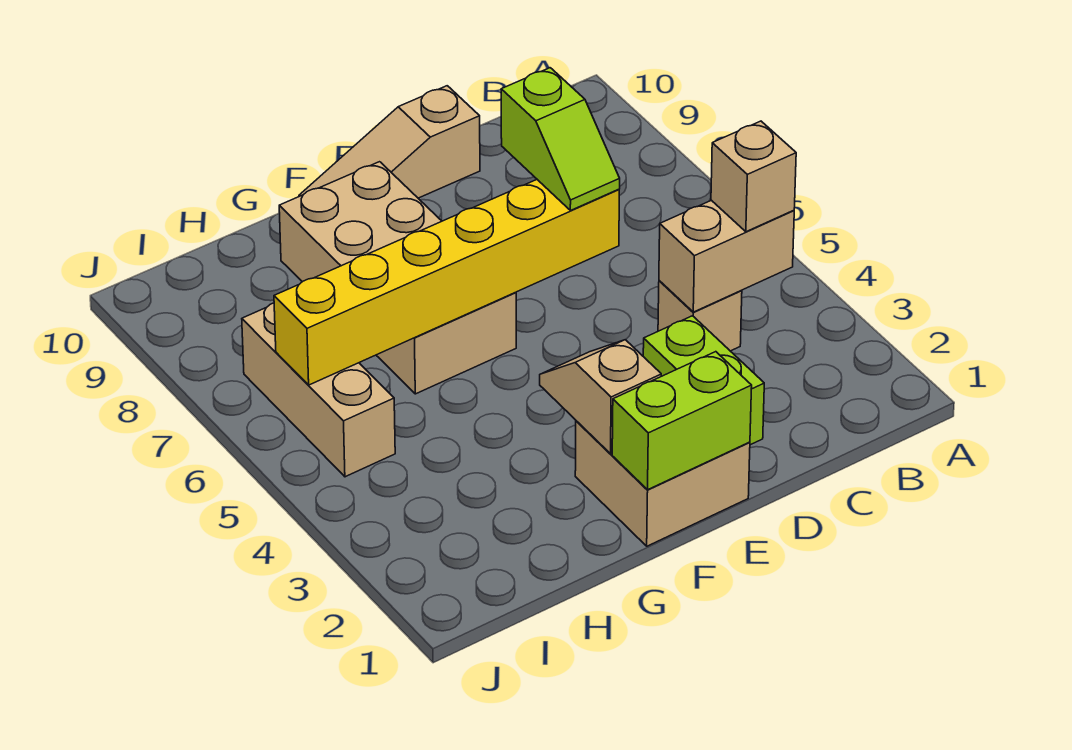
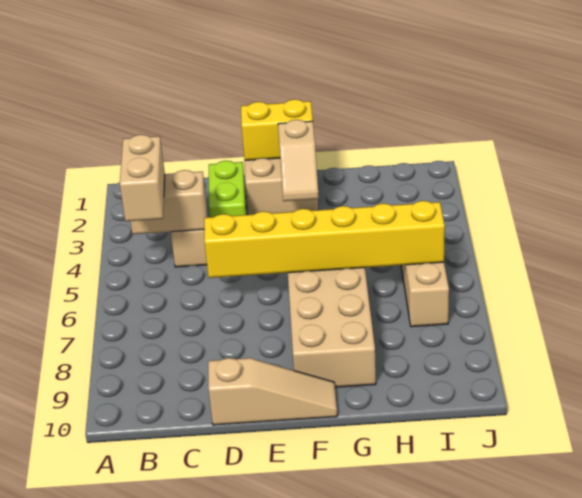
tan brick B4 level 3 -> tan brick B4:B5 level 3
lime slope D6:D7 level 3 top 7 -> none
lime brick E1:F1 level 2 -> yellow brick E1:F1 level 2

